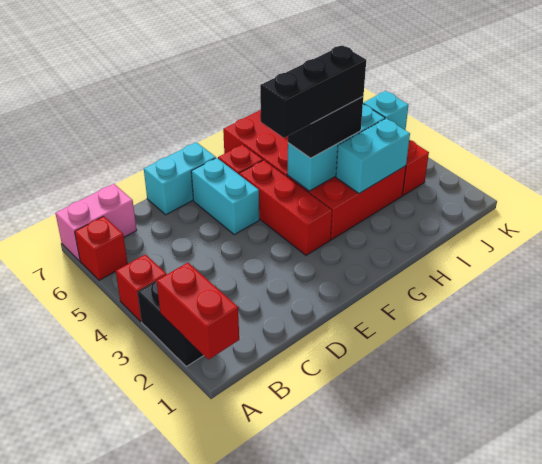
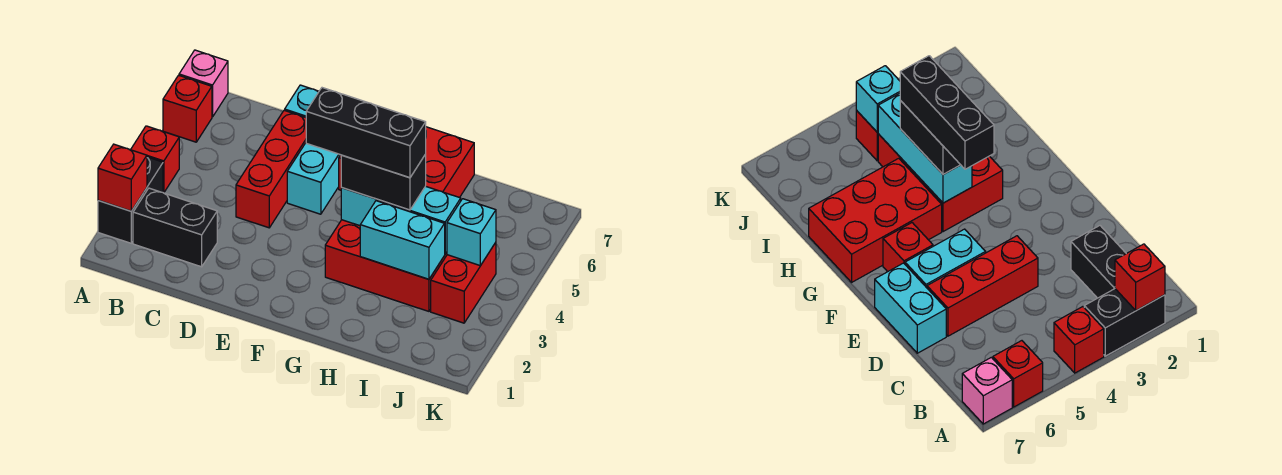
red brick A1:A2 level 2 -> red brick A2 level 2
pink brick A7:B7 level 1 -> pink brick A7 level 1
none -> black brick B2:C2 level 1
red brick F3:F5 level 1 -> red brick D4:D6 level 1

